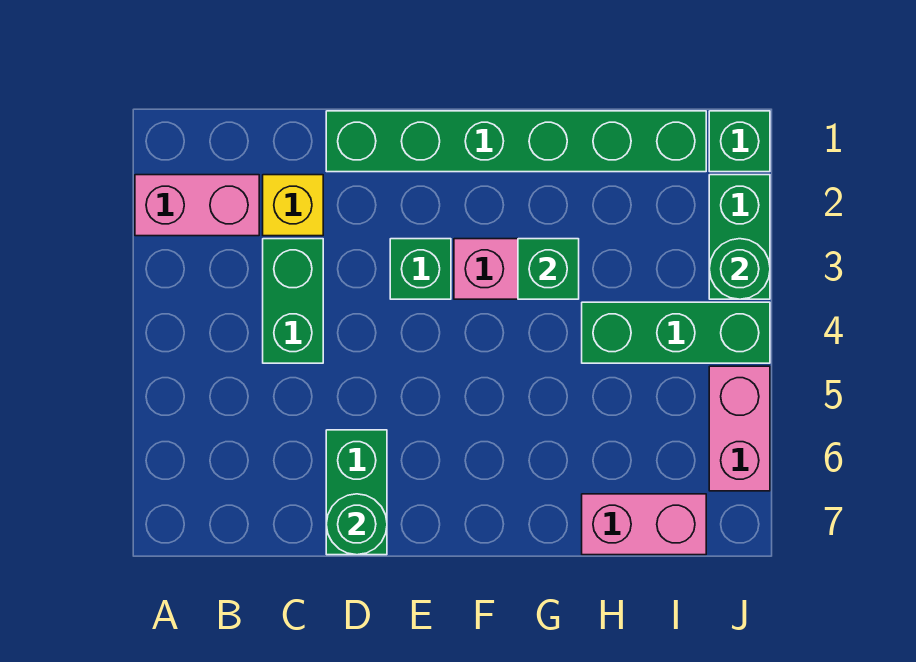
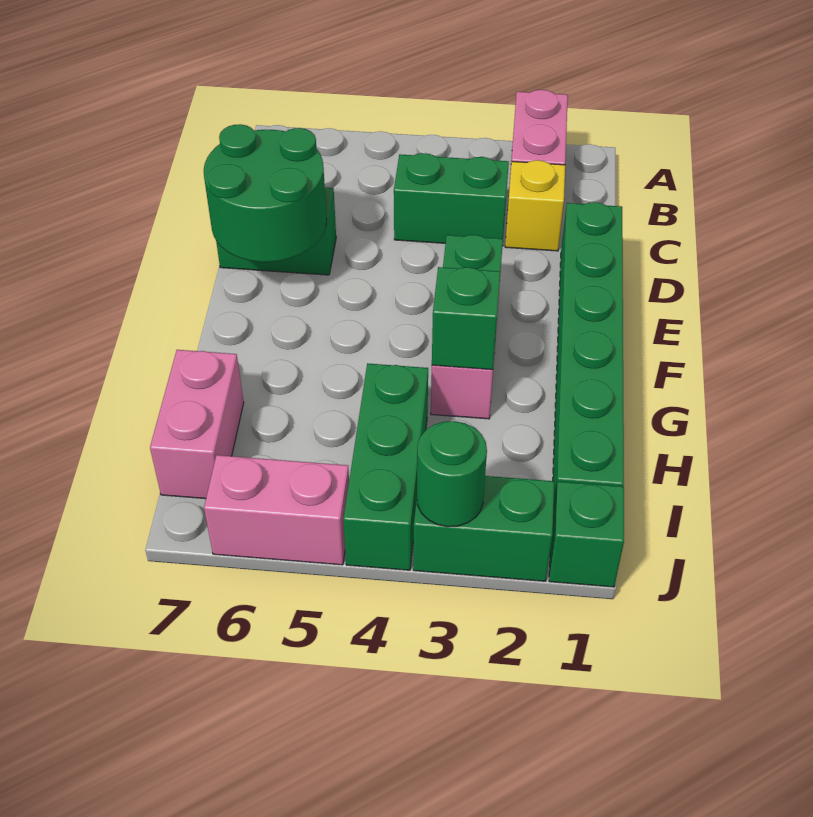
green round brick D7 level 2 -> green round brick D6:E7 level 2

